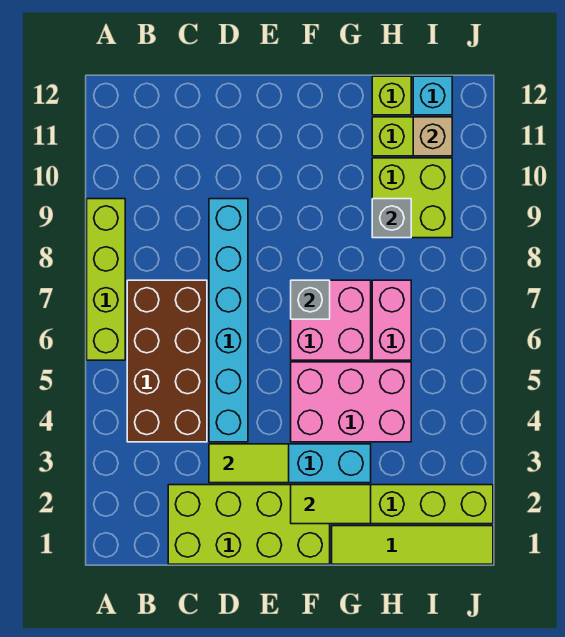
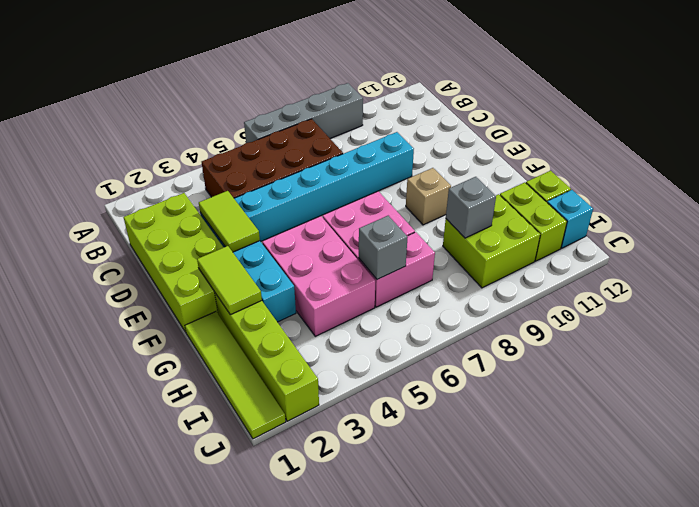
lime brick A6:A9 level 1 -> grey brick A6:A9 level 1
grey brick F7 level 2 -> grey brick H6 level 2
tan brick I11 level 2 -> tan brick F9 level 1

